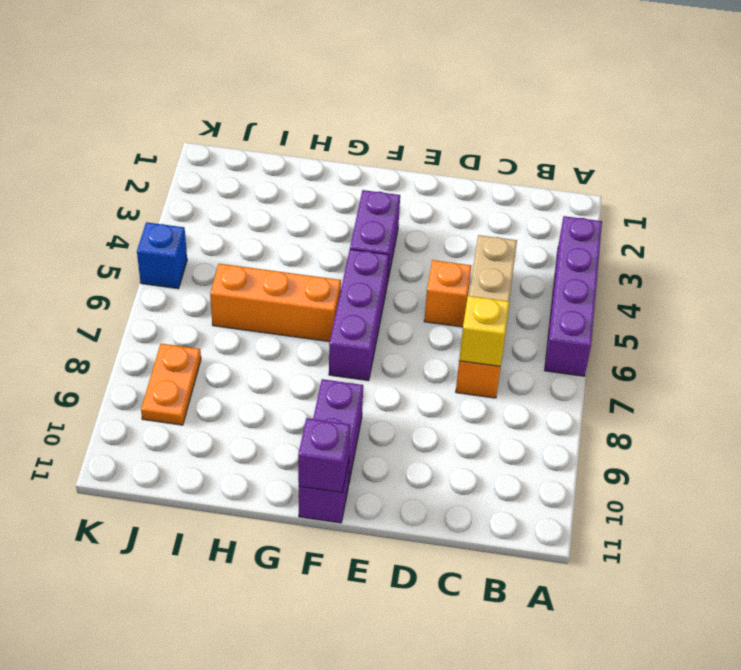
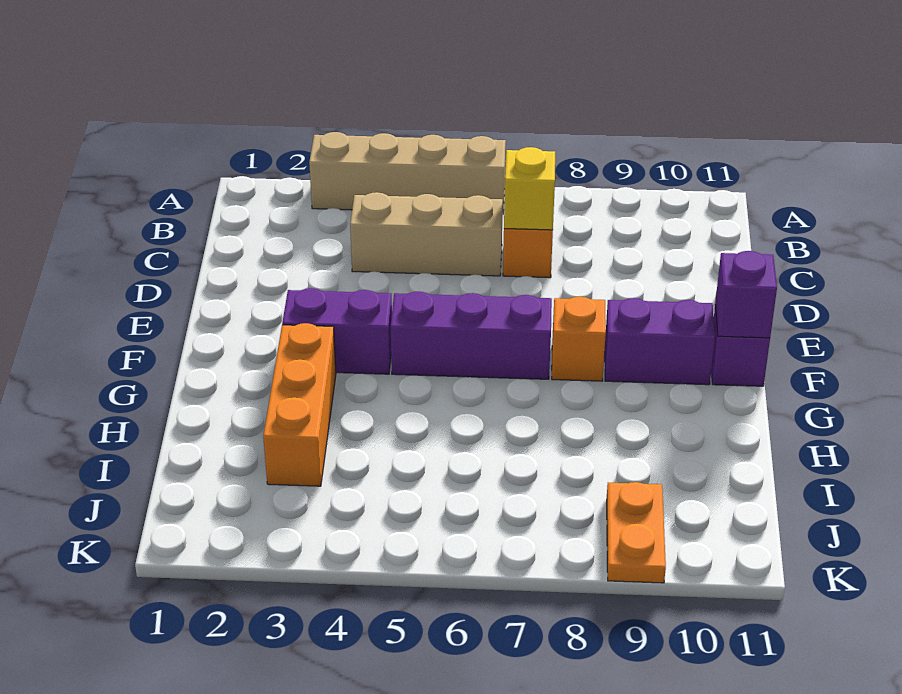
purple brick A3:A6 level 1 -> tan brick A3:A6 level 1
orange brick D5 level 1 -> orange brick F8 level 1
orange brick G6:I6 level 1 -> orange brick G3:I3 level 1
orange plate J8:J9 level 1 -> orange plate J9:K9 level 1
blue brick K5 level 1 -> none

